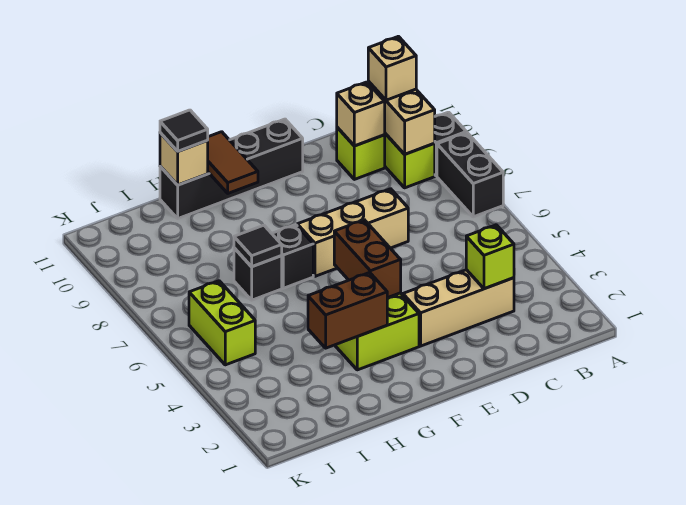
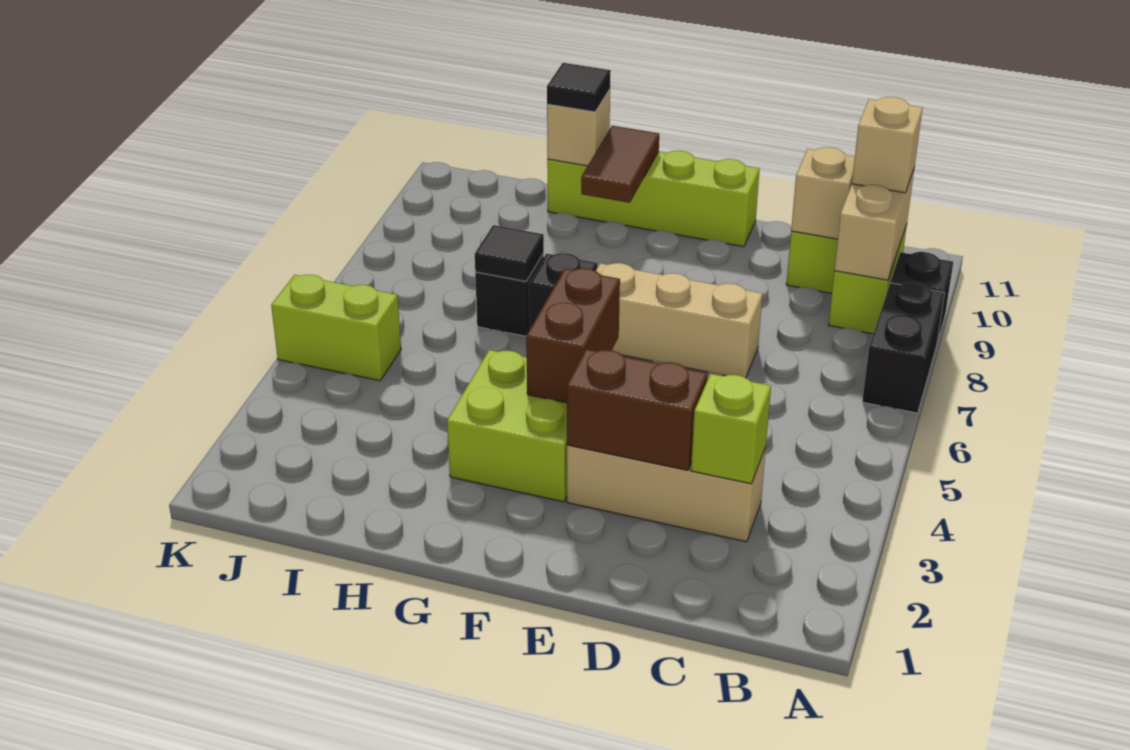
black brick E11:H11 level 1 -> lime brick E11:H11 level 1
brown brick G3:H3 level 2 -> brown brick D3:E3 level 2
lime brick J5:J6 level 1 -> lime brick J5:K5 level 1

